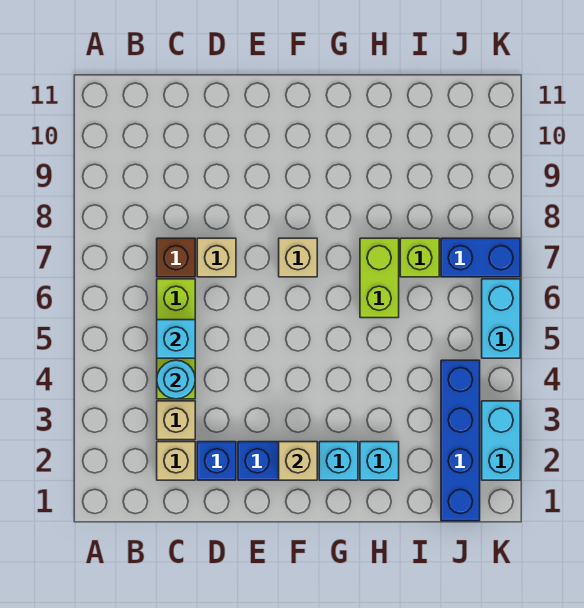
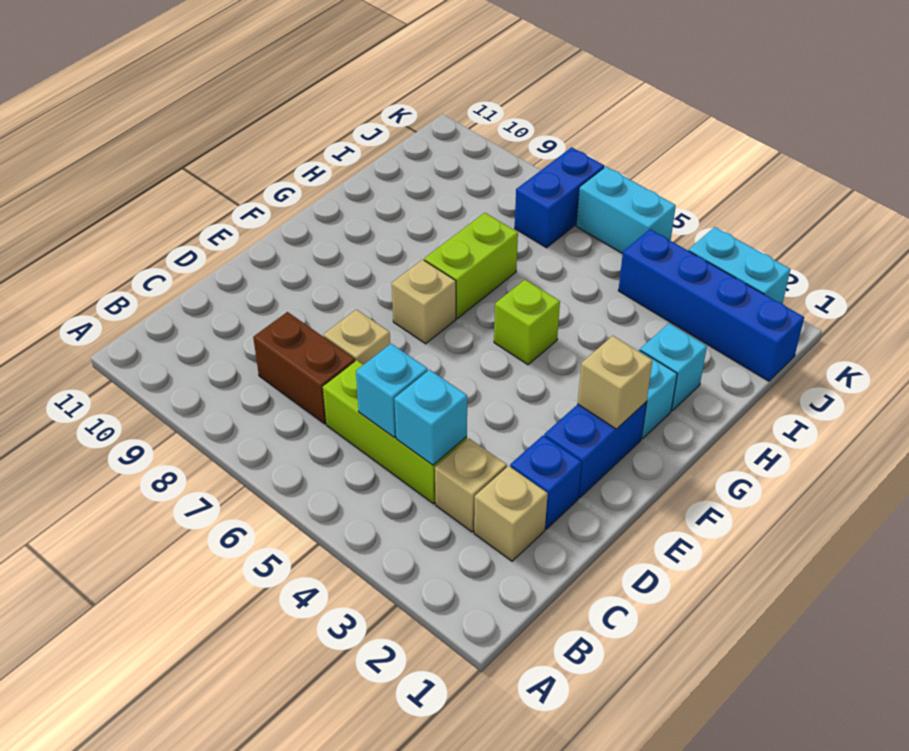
cyan round brick C4 level 2 -> cyan brick C4 level 2
brown brick C7 level 1 -> brown brick C7:C8 level 1
lime brick H6:H7 level 1 -> lime brick G7:H7 level 1
lime brick I7 level 1 -> lime brick G5 level 1

